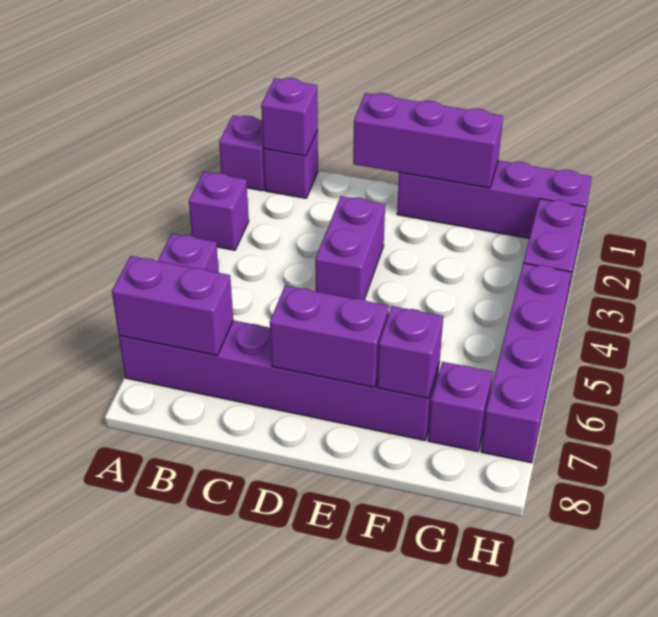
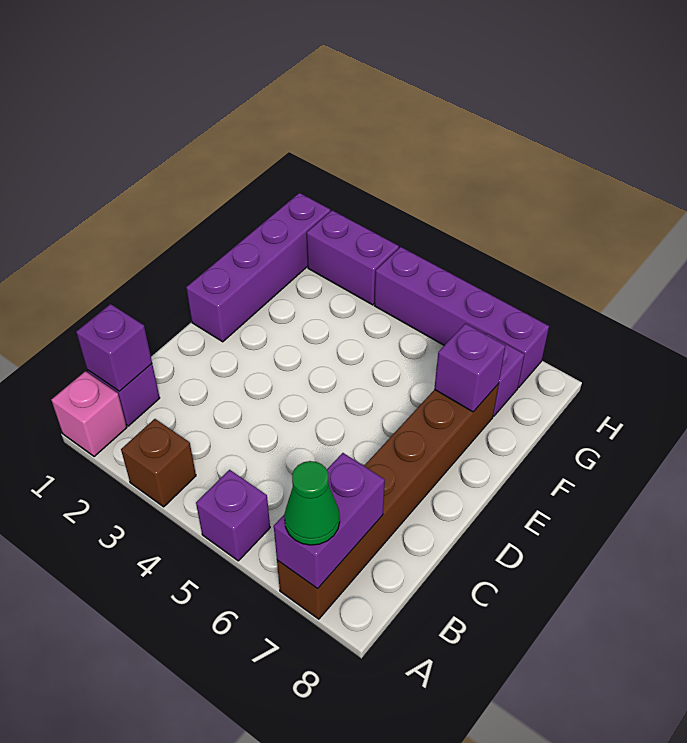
purple brick A1 level 1 -> pink brick A1 level 1
purple brick A3 level 1 -> brown brick A3 level 1
purple brick A7:F7 level 1 -> brown brick A7:F7 level 1
none -> green cone A7 level 3
purple brick D1:F1 level 2 -> none
purple brick D3:D4 level 1 -> none
purple brick D7:E7 level 2 -> none

